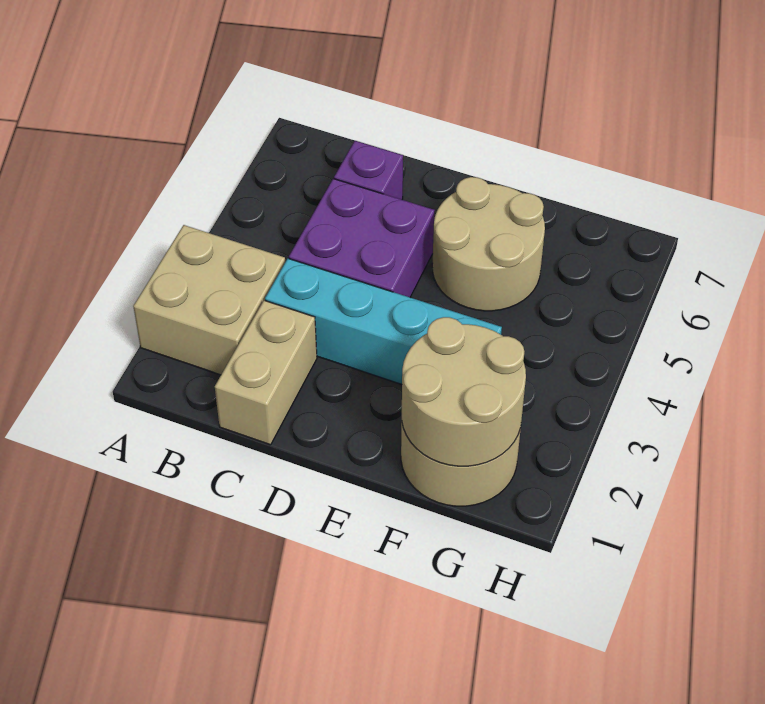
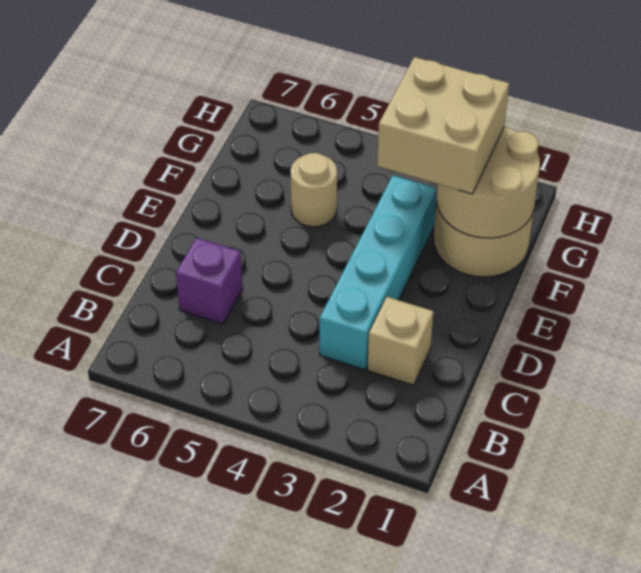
tan brick A2:B3 level 1 -> tan brick F2:G3 level 3
tan brick C1:C2 level 1 -> tan brick C2 level 1
purple brick C4:D5 level 1 -> none
tan round brick E5:F6 level 1 -> tan round brick F5 level 1

